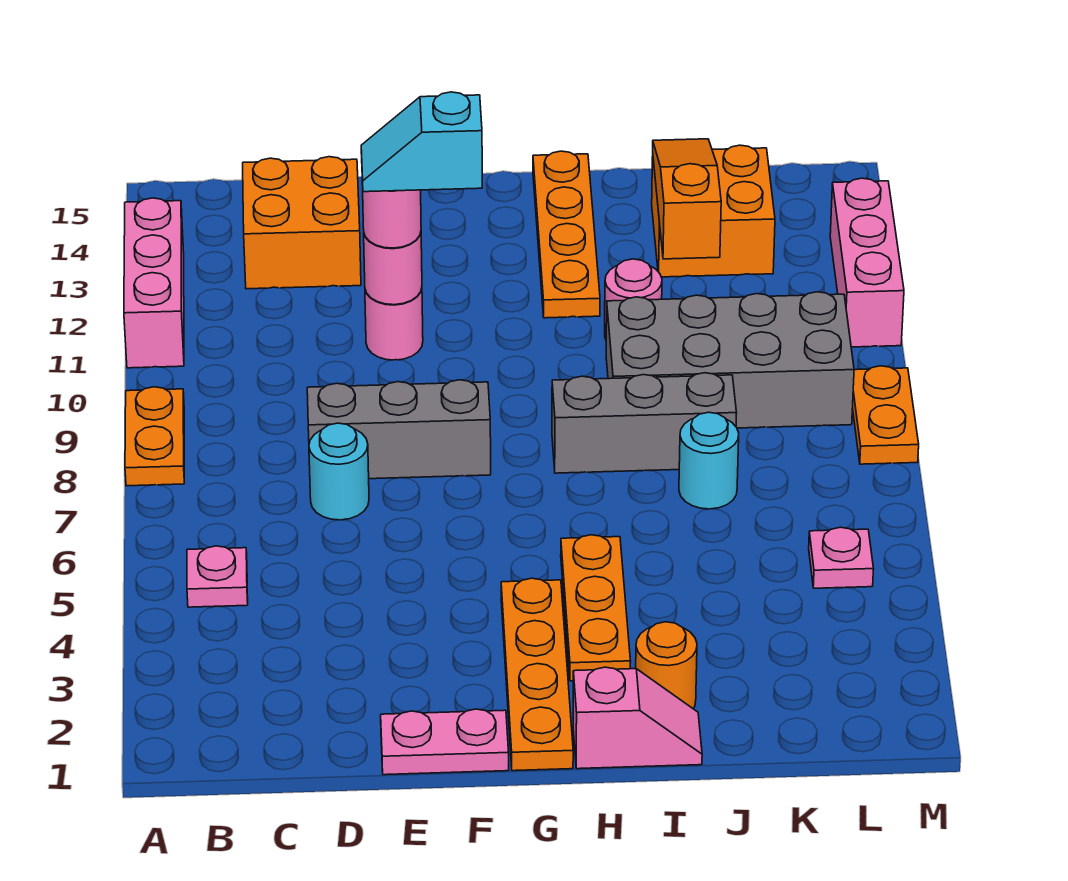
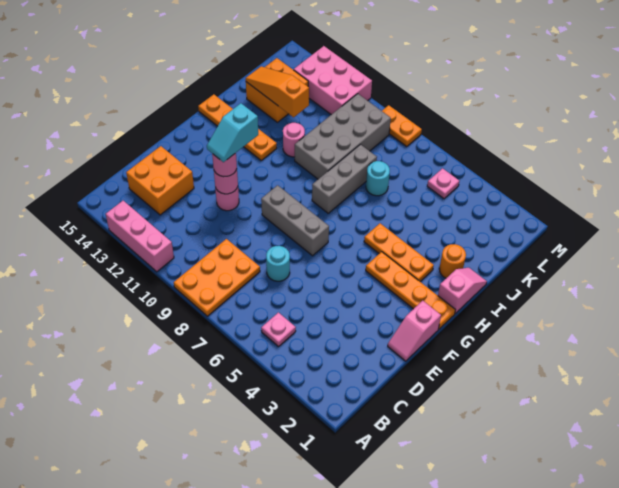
orange plate A8:A9 level 1 -> orange plate A8:C9 level 1
grey brick D8:F8 level 1 -> grey brick F7:F9 level 1
pink plate E1:F1 level 1 -> pink slope E1:F1 level 1 top F
pink brick M11:M13 level 1 -> pink brick L11:M13 level 1

